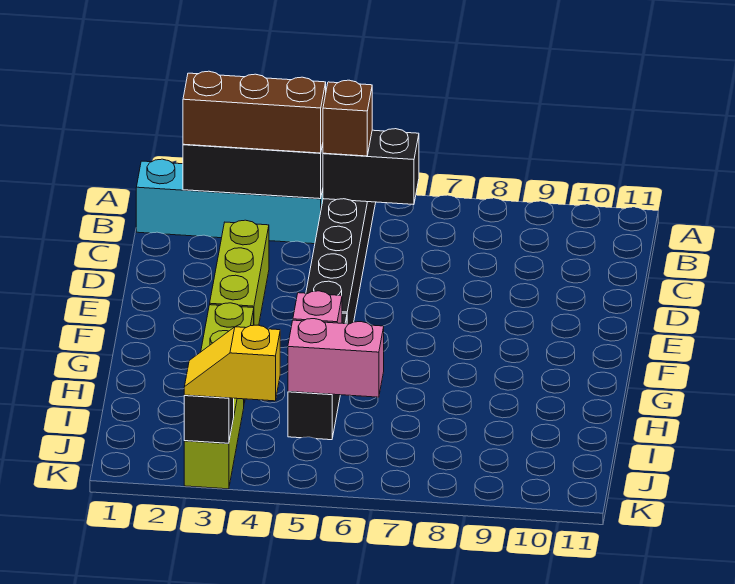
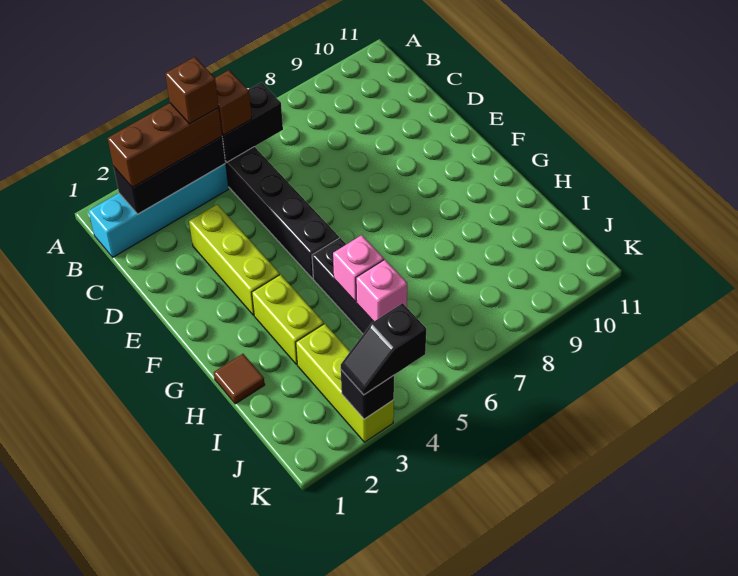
none -> brown brick B4 level 4
none -> brown tile H1 level 1
pink brick I5:I6 level 2 -> pink brick I5 level 2
yellow slope K3:K4 level 3 top 4 -> black slope K3:K4 level 3 top 4

